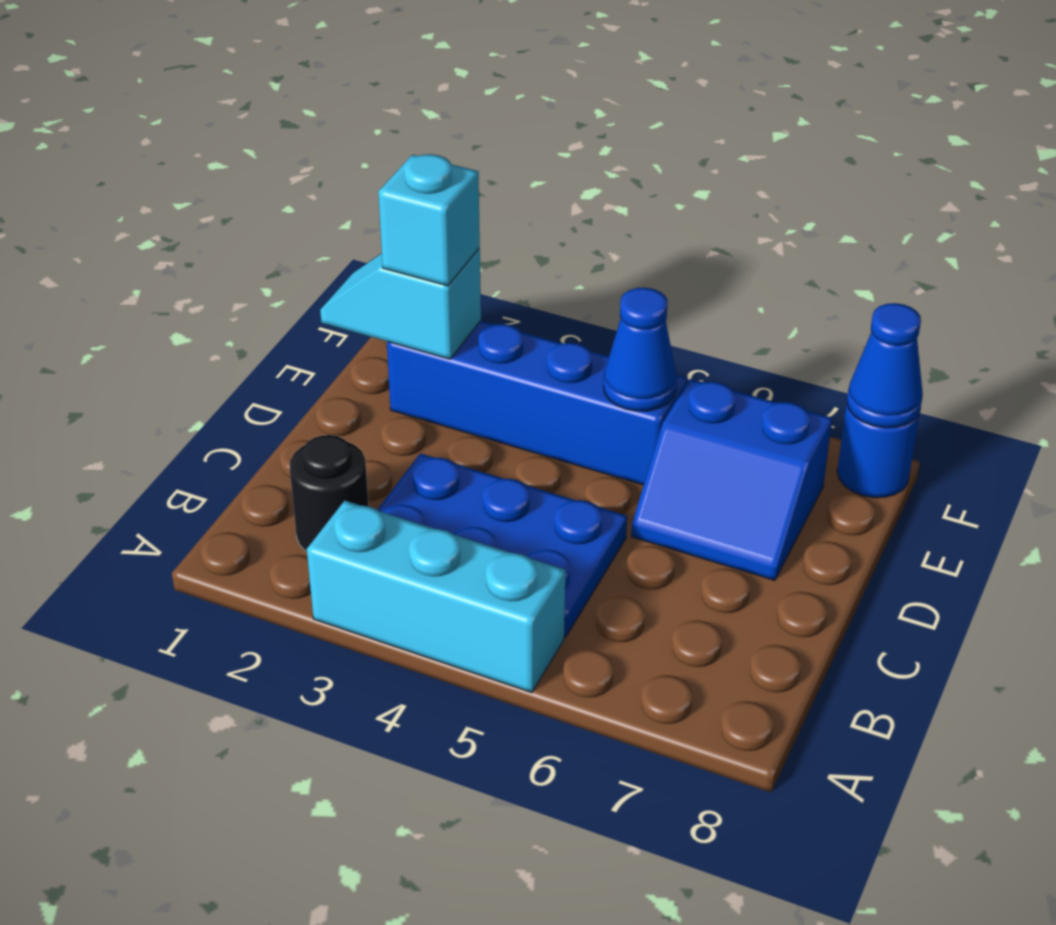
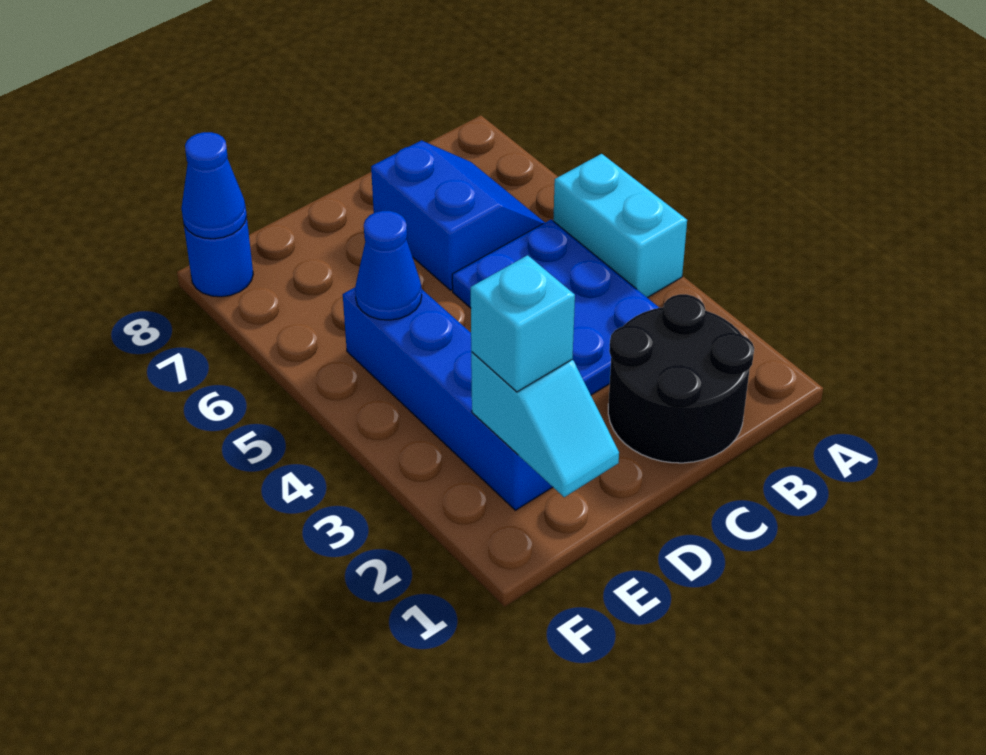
cyan brick A3:A5 level 1 -> cyan brick A4:A5 level 1
black round brick B2 level 1 -> black round brick B1:C2 level 1
blue slope D6:E7 level 1 top E -> blue slope B6:C7 level 1 top C

